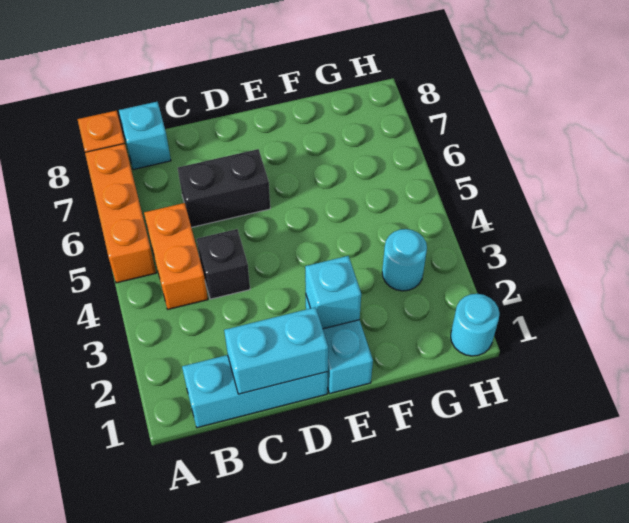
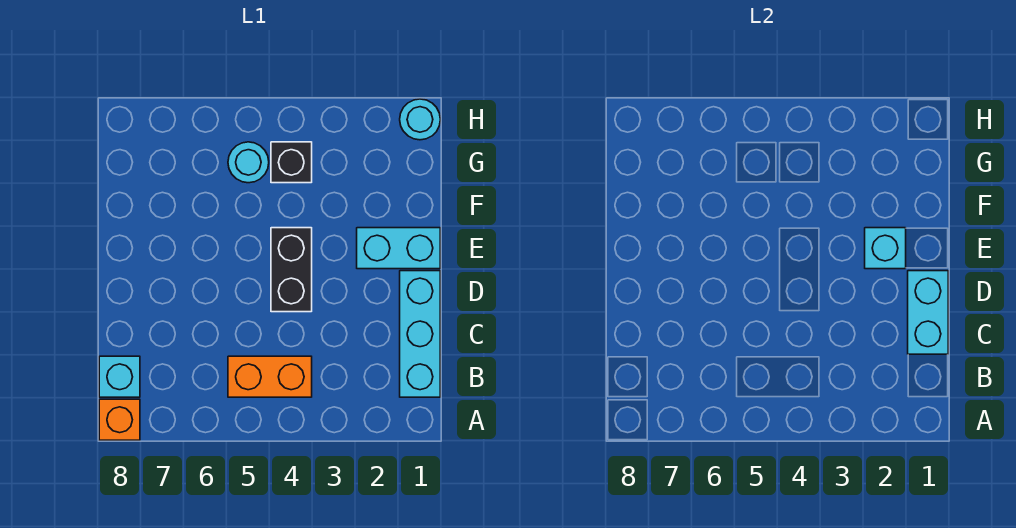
orange brick A5:A7 level 1 -> none
black brick C4 level 1 -> black brick G4 level 1
black brick C6:D6 level 1 -> black brick D4:E4 level 1
cyan round brick G3 level 1 -> cyan round brick G5 level 1

